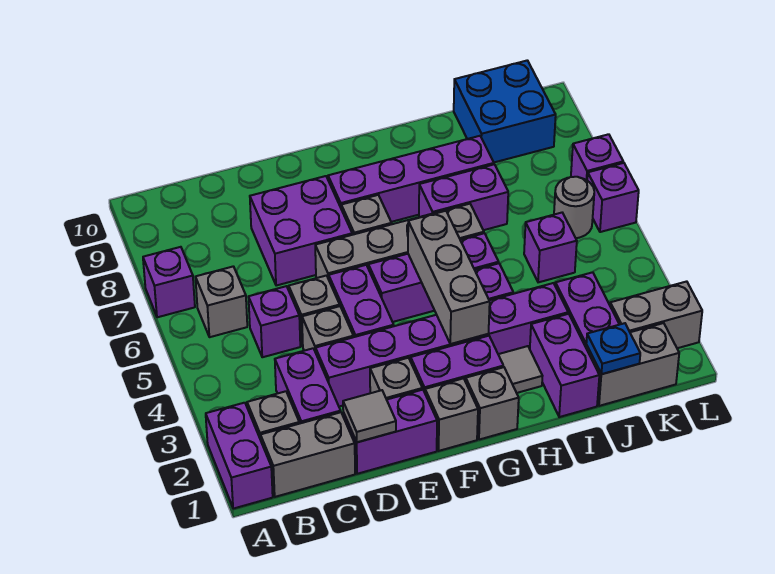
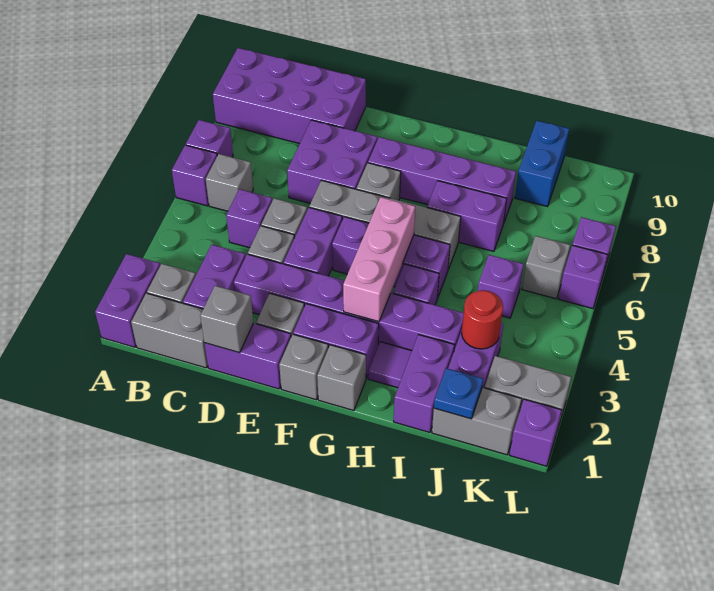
none -> purple brick A6 level 1
none -> purple brick A9:D10 level 1
grey tile D1 level 2 -> grey brick D1 level 2
grey brick G3:G5 level 2 -> pink brick G3:G5 level 2
grey tile H2 level 1 -> purple tile H2 level 1
none -> red round brick J3 level 2
blue brick J9:K10 level 1 -> blue brick J9:J10 level 1
grey round brick K6 level 1 -> grey brick K6 level 1
none -> purple brick L1 level 1

